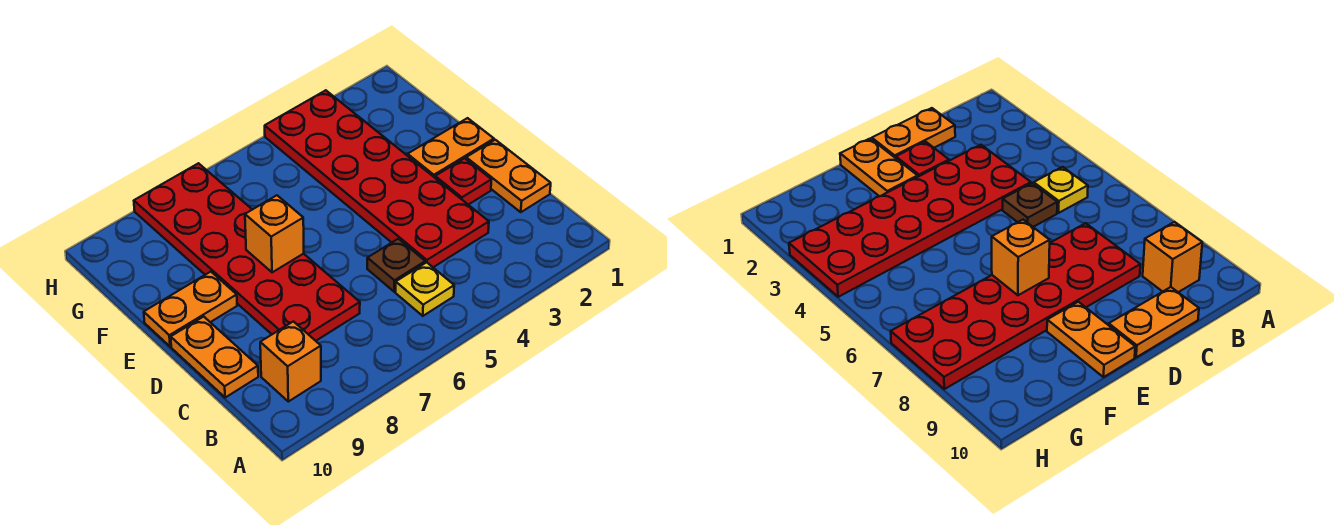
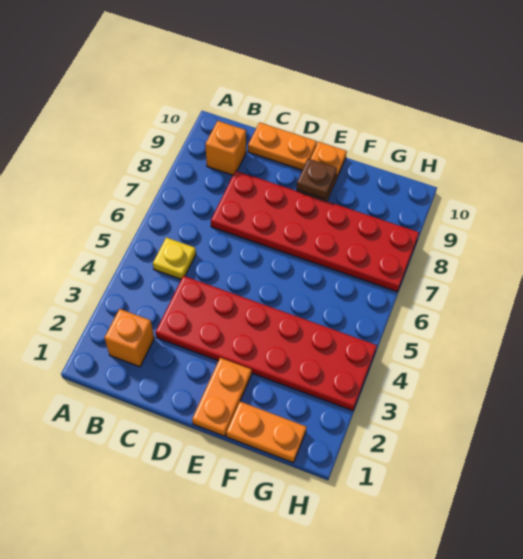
orange plate C1:D1 level 1 -> orange plate F1:G1 level 1
brown plate C5 level 1 -> brown plate E9 level 2
red plate D2 level 1 -> none
orange brick E7 level 2 -> orange brick B2 level 1

